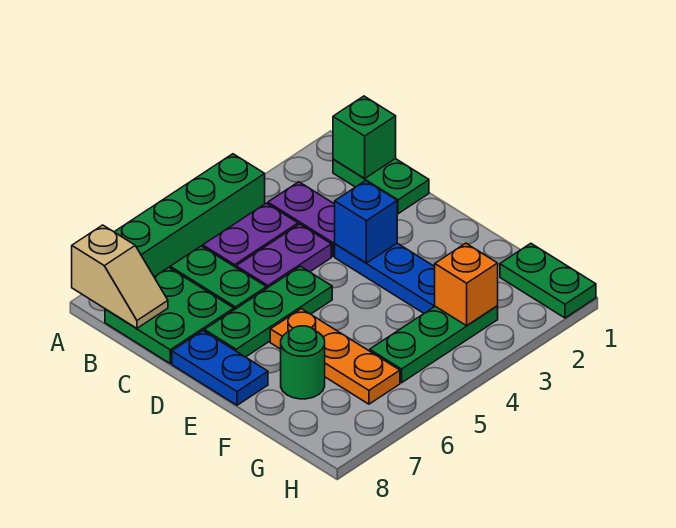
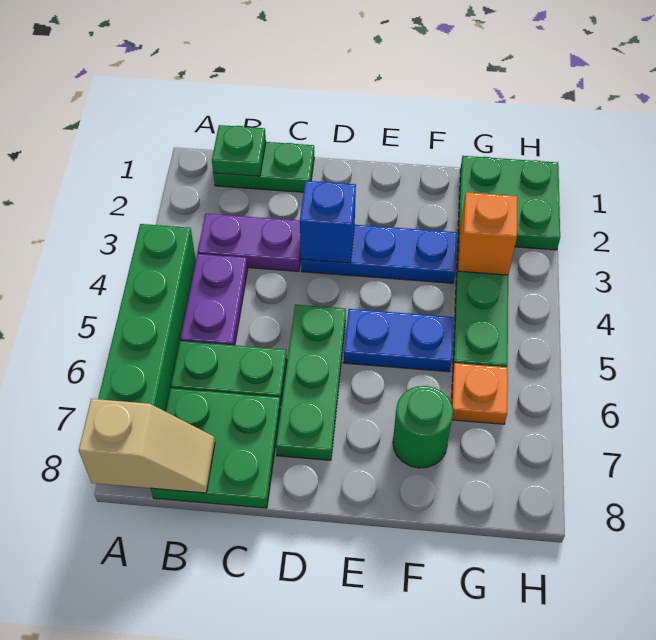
green brick B1 level 2 -> green plate B1 level 2
purple plate C4:C5 level 1 -> none
blue plate D8:E8 level 1 -> blue plate E5:F5 level 1
orange plate E6:G6 level 1 -> orange plate G6 level 1
green plate G1:H1 level 1 -> green plate G1:H2 level 1

